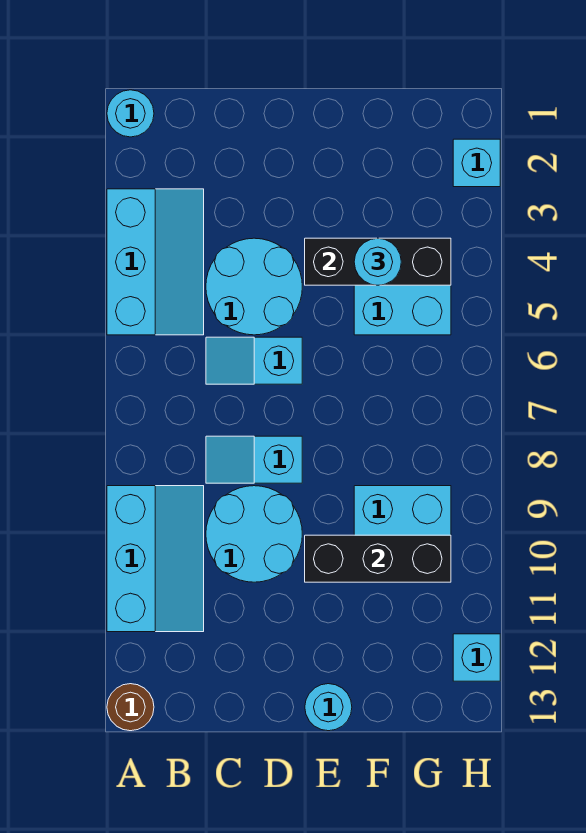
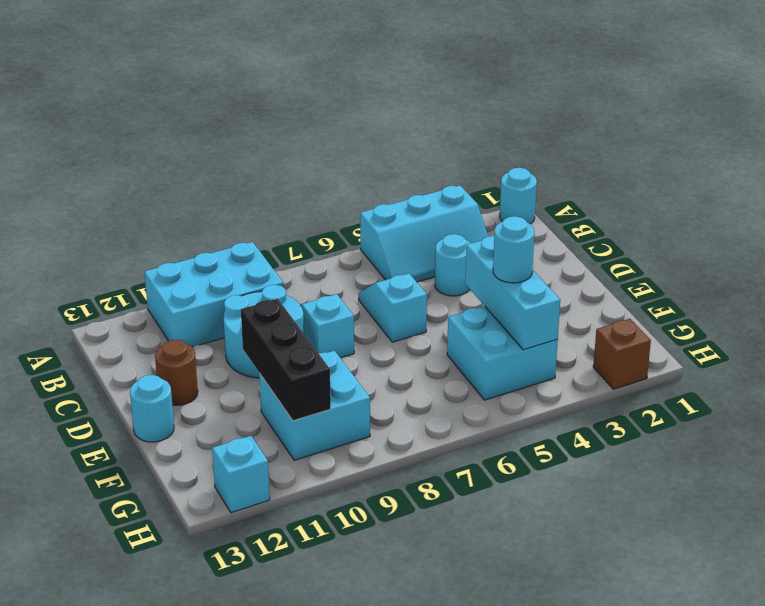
cyan slope A9:B11 level 1 top A -> cyan brick A9:B11 level 1
brown round brick A13 level 1 -> brown round brick D12 level 1
cyan round brick C4:D5 level 1 -> cyan round brick C4 level 1
black brick E4:G4 level 2 -> cyan brick E4:G4 level 2
cyan brick H2 level 1 -> brown brick H2 level 1

